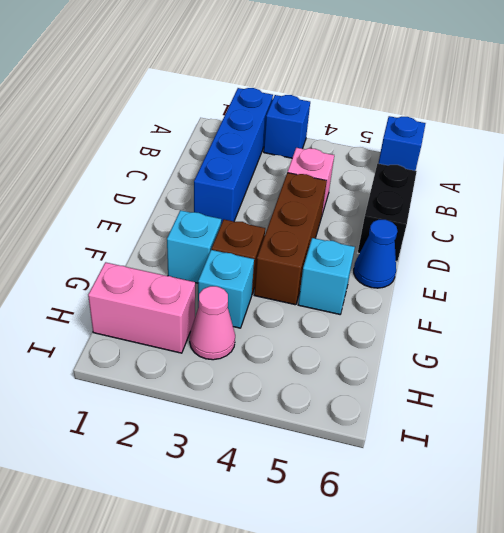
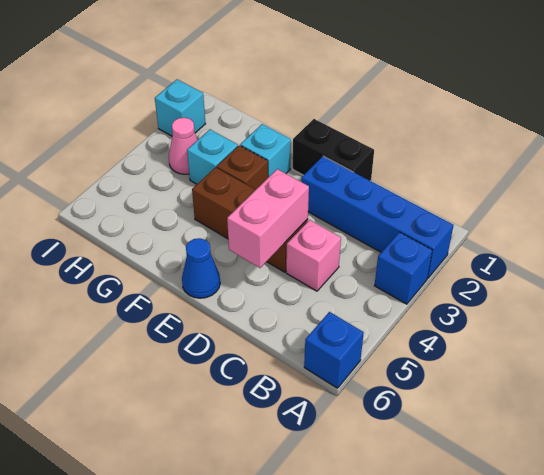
black brick C6:D6 level 1 -> black brick D1:E1 level 1
cyan brick F5 level 1 -> cyan brick I2 level 1
pink brick H1:H2 level 1 -> pink brick D4:D5 level 2

